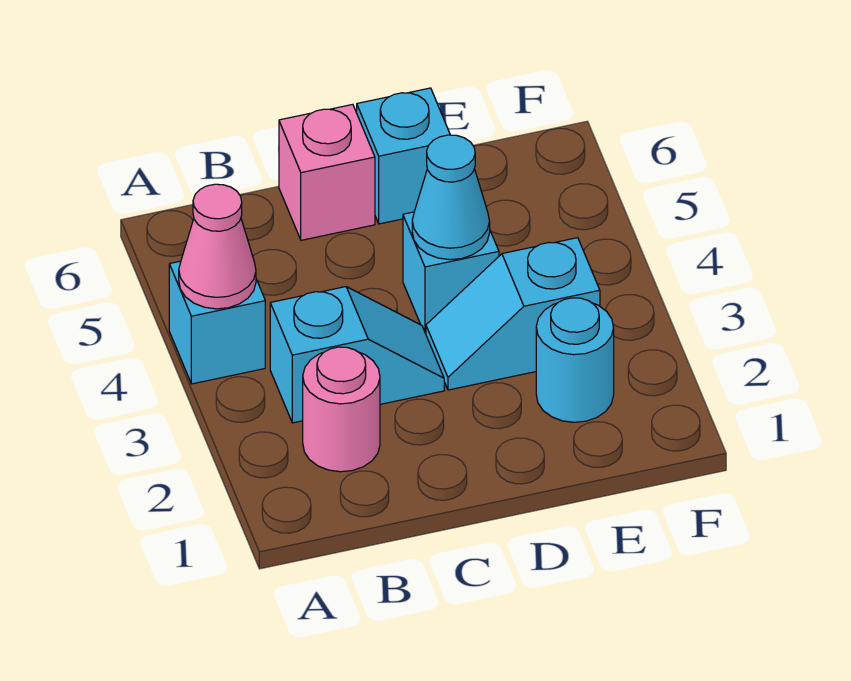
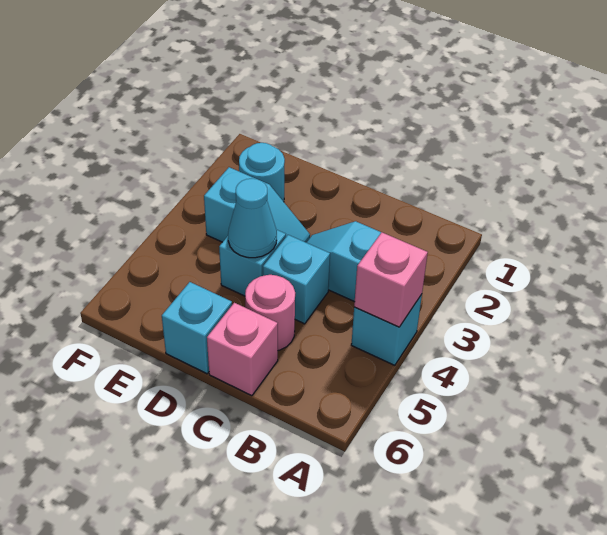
pink cone A4 level 2 -> pink brick A4 level 2
pink round brick B2 level 1 -> pink round brick C5 level 1
none -> cyan brick C4 level 1

